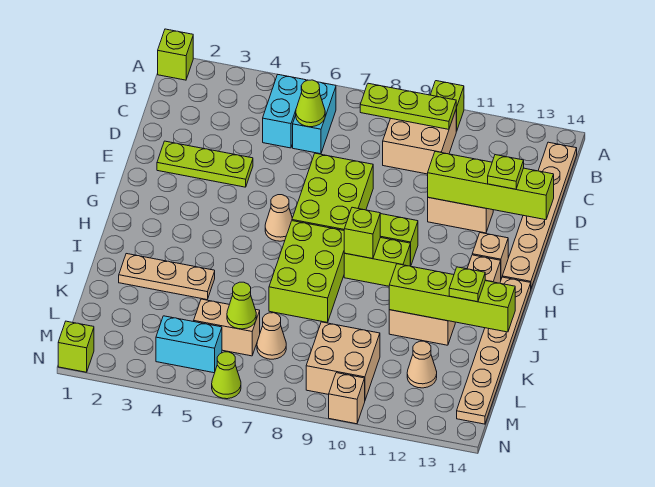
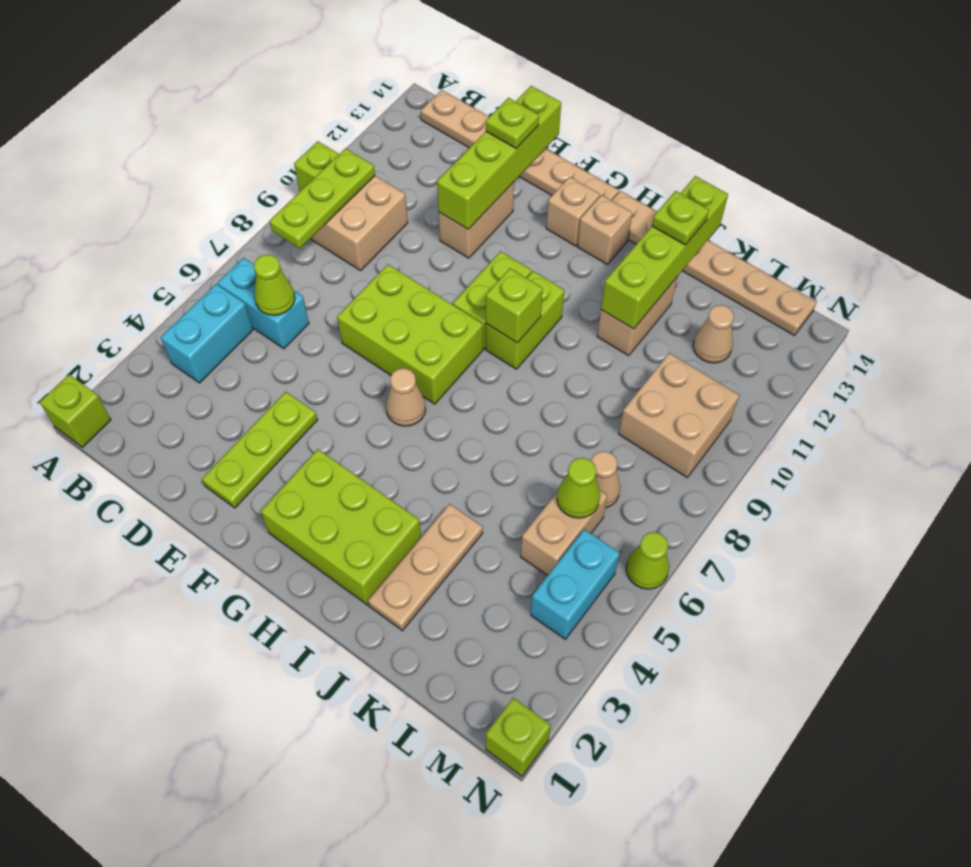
cyan brick B5:C5 level 1 -> cyan brick B4:B5 level 1
lime brick H7:J8 level 1 -> lime brick G2:I3 level 1
tan brick N10 level 1 -> none

